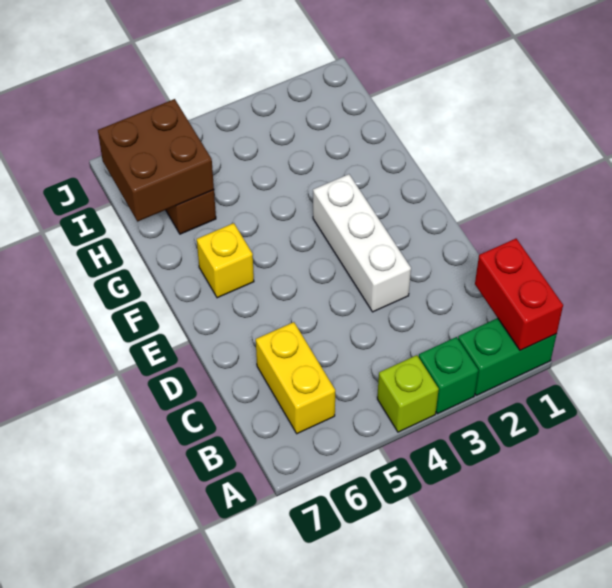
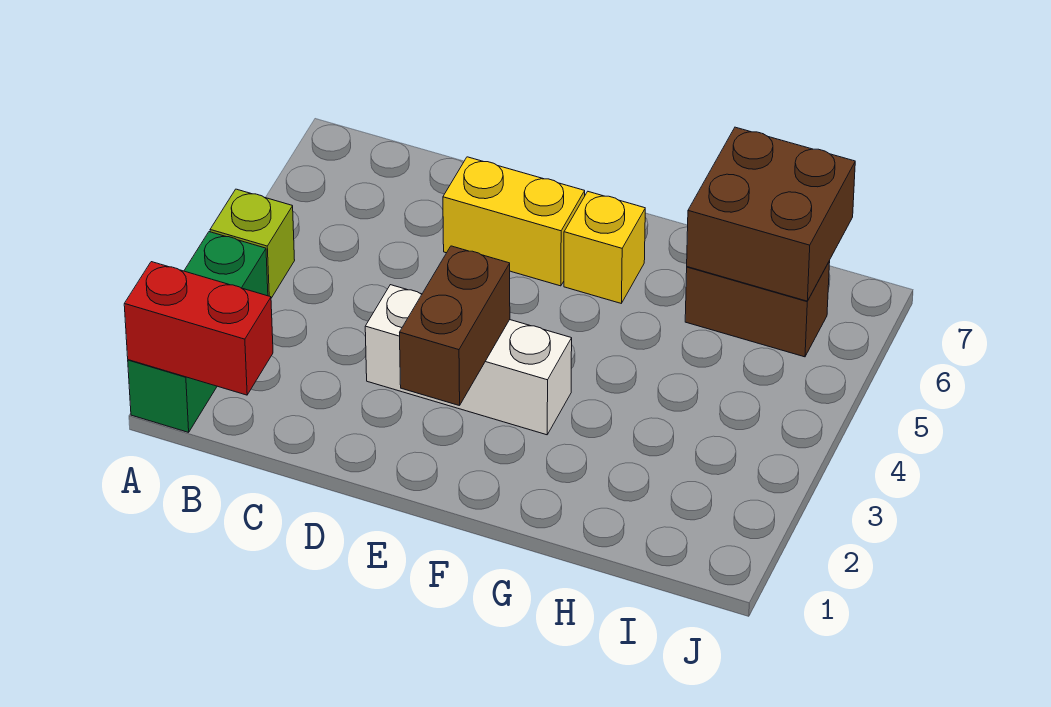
yellow brick B6:C6 level 1 -> yellow brick D6:E6 level 1
none -> brown brick E2:E3 level 2

